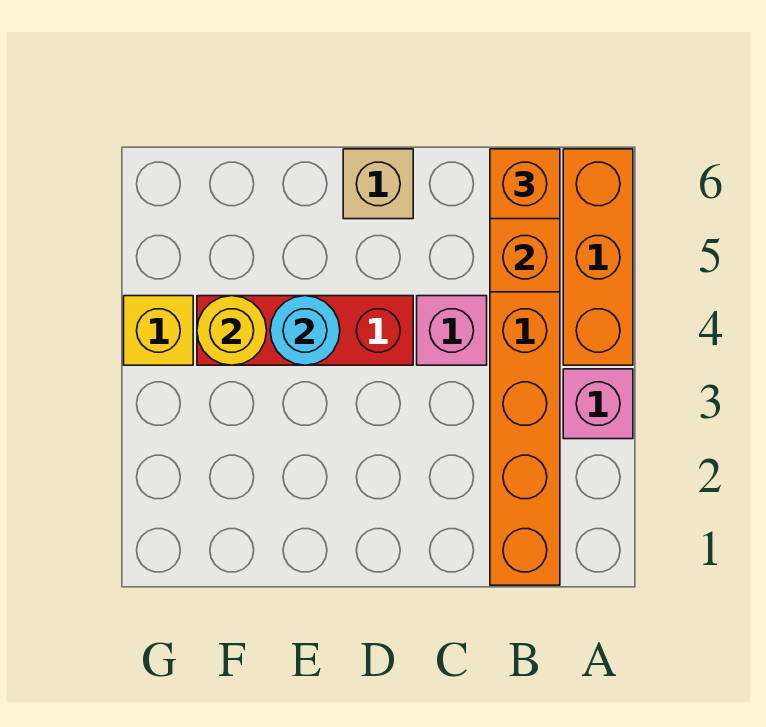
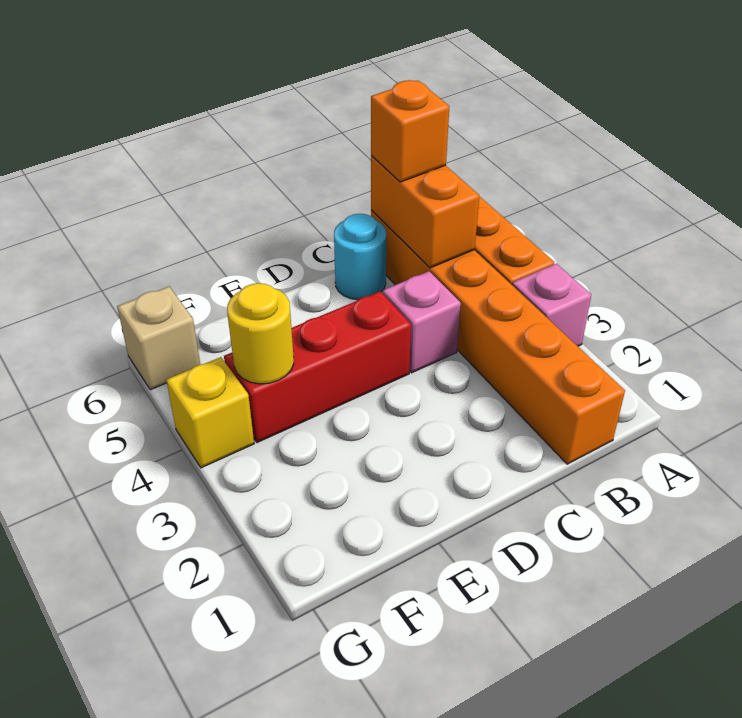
tan brick D6 level 1 -> tan brick G6 level 1
cyan round brick E4 level 2 -> cyan round brick C6 level 1

